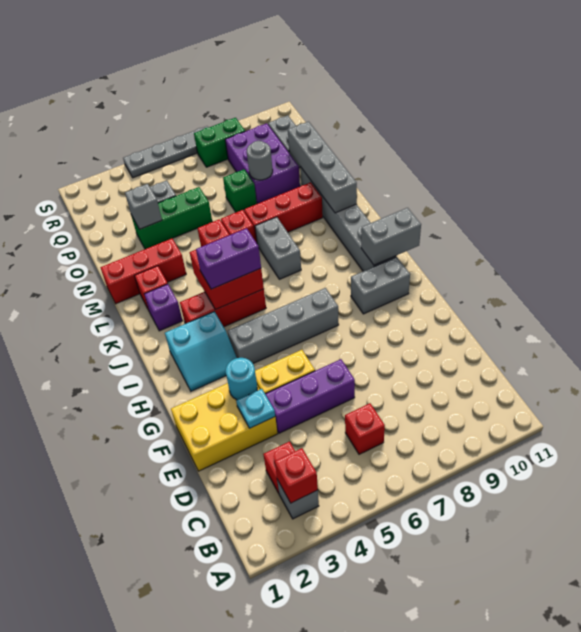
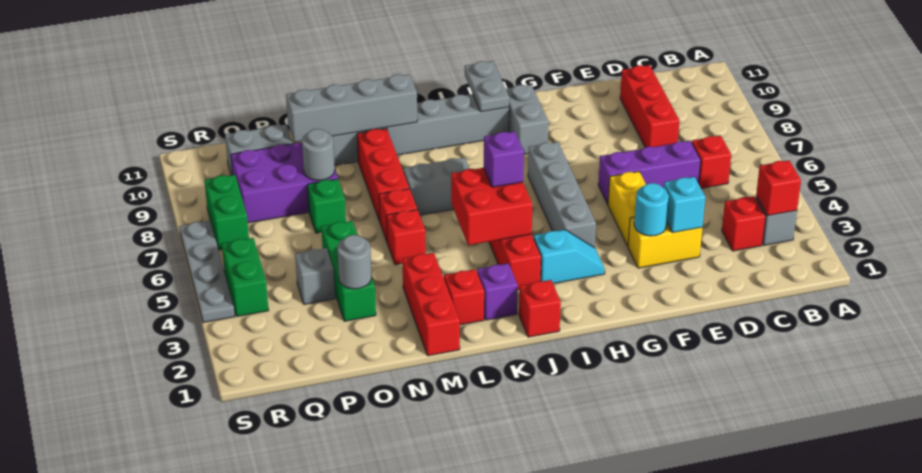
none -> red brick D8:D10 level 1
yellow brick E1:F3 level 1 -> yellow brick E3:F3 level 1
cyan plate E3 level 2 -> cyan brick E3 level 2
purple brick E4:E6 level 1 -> purple brick D6:F6 level 1
cyan slope H2:I3 level 1 top I -> cyan slope H3:I3 level 1 top I
grey brick I10:I11 level 2 -> grey plate I10:I11 level 2
none -> red brick J1 level 1
purple brick J4:J5 level 3 -> purple brick J5 level 3
grey brick O3 level 2 -> grey round brick O3 level 2
none -> green brick R4:R5 level 1

